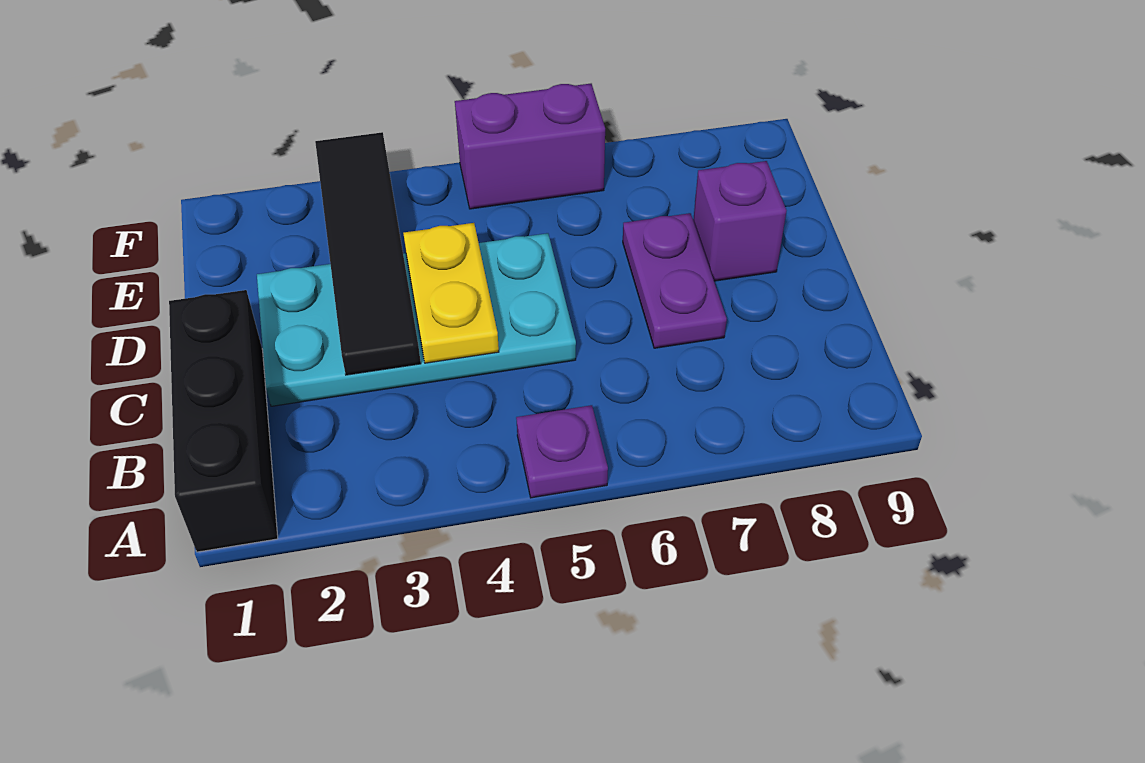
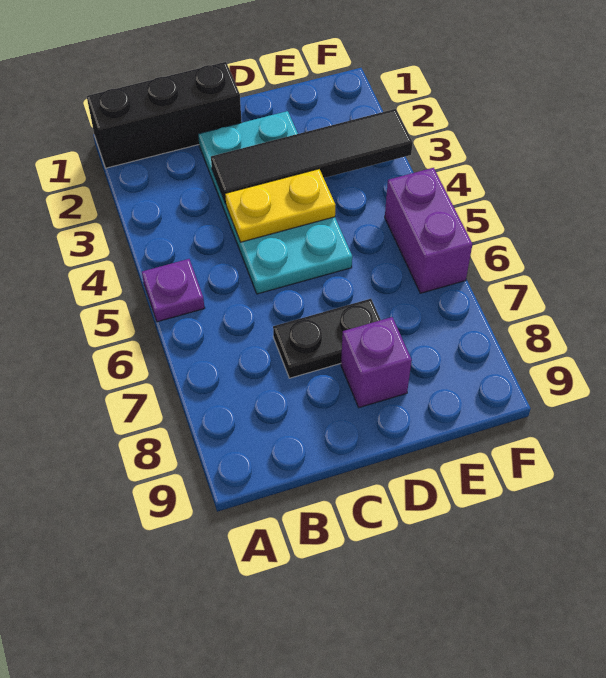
purple plate C7:D7 level 1 -> black plate C7:D7 level 1

